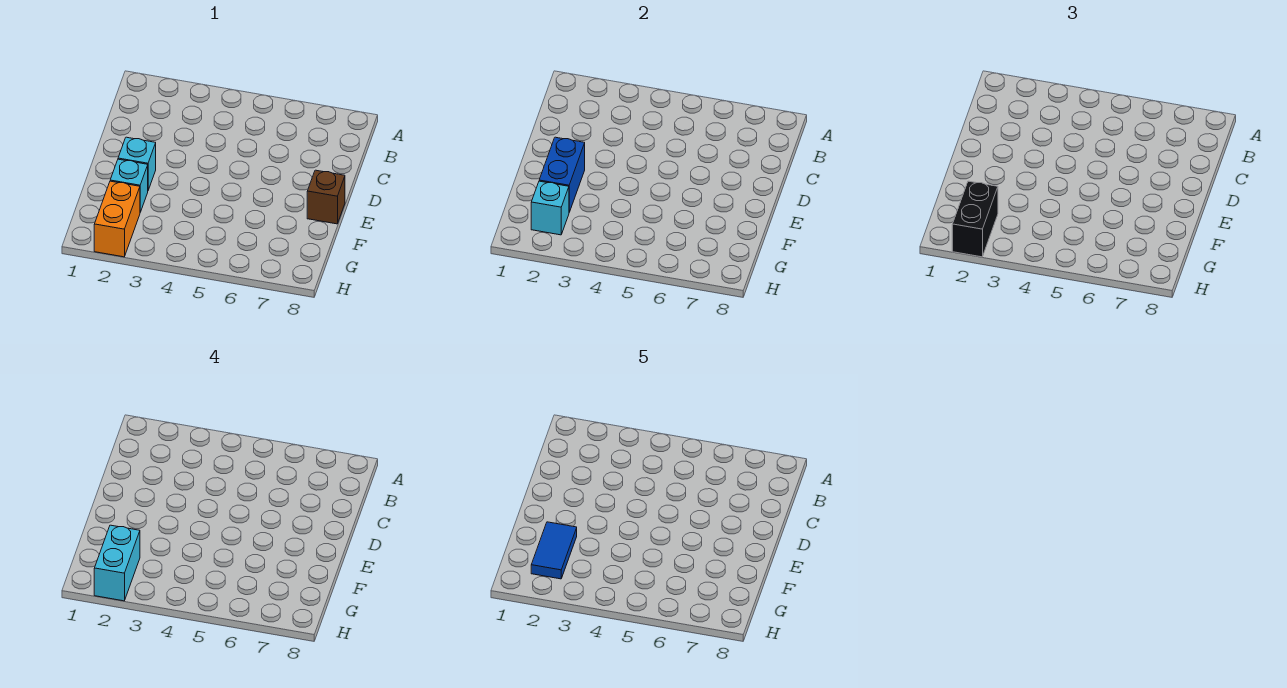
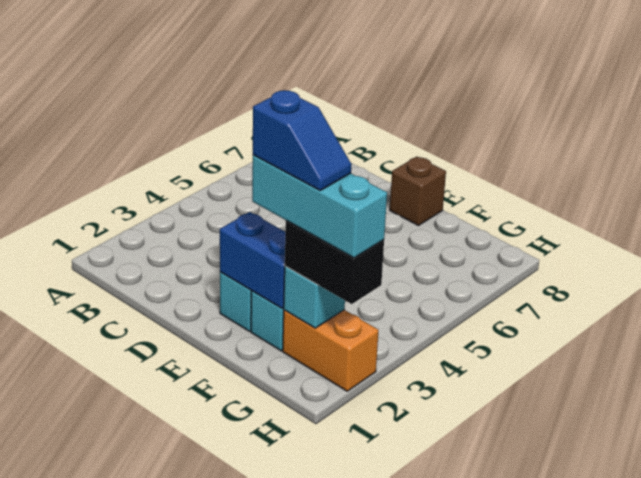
blue tile F2:G2 level 5 -> blue slope F2:G2 level 5 top F
cyan brick G2:H2 level 4 -> cyan brick F2:H2 level 4

